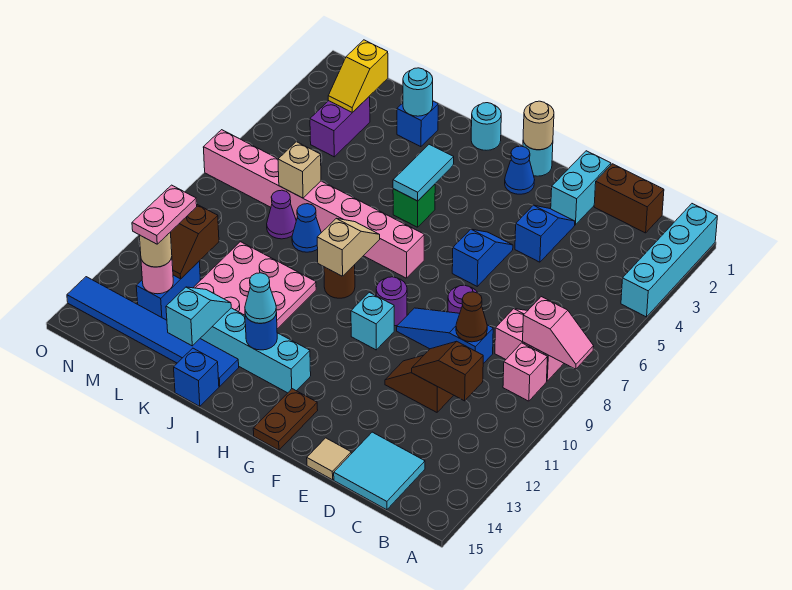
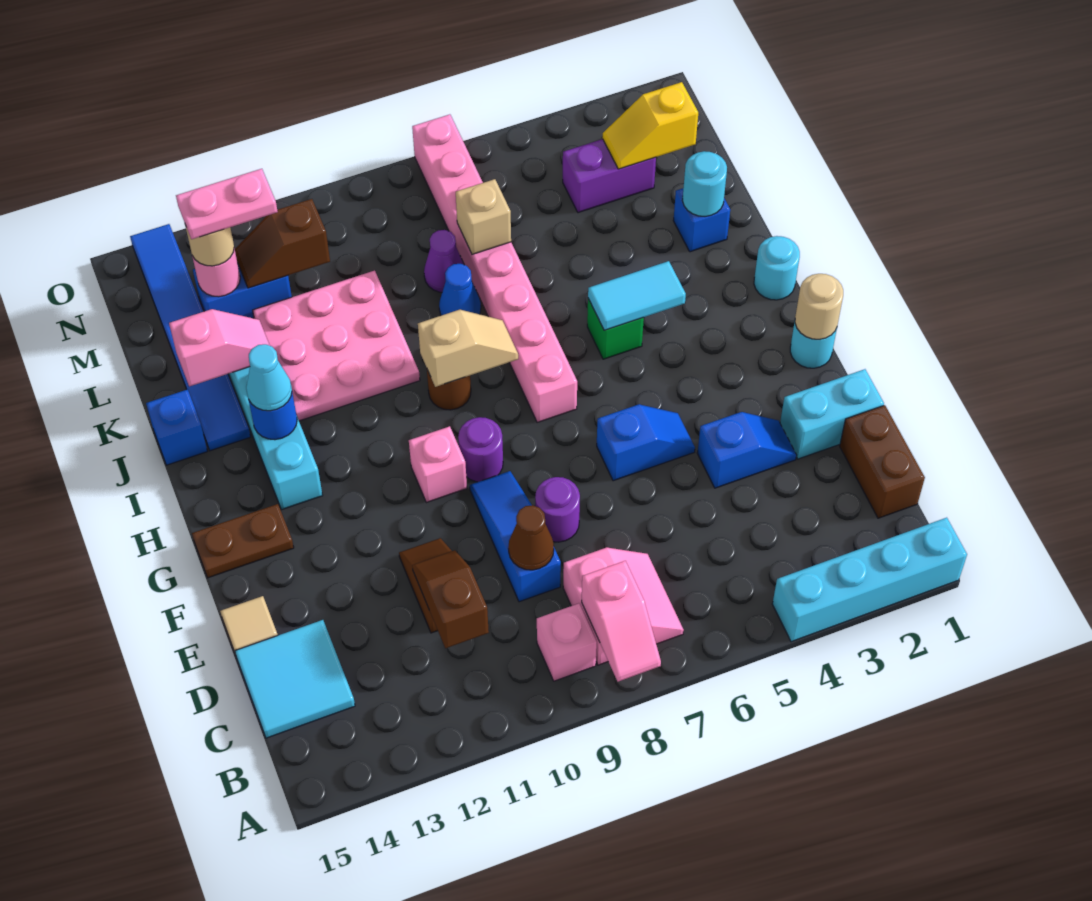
blue cone G2 level 1 -> none
cyan brick G10 level 1 -> pink brick G10 level 1
cyan slope K13:K14 level 2 top 14 -> pink slope K13:K14 level 2 top 14

